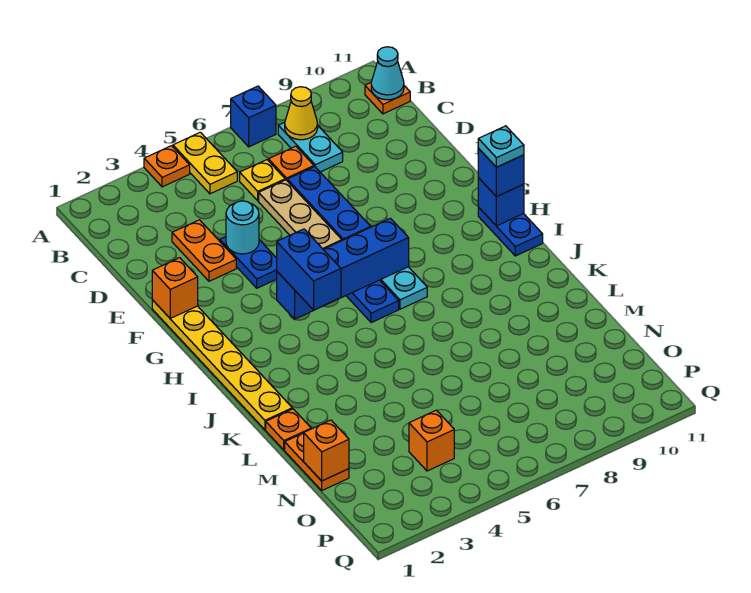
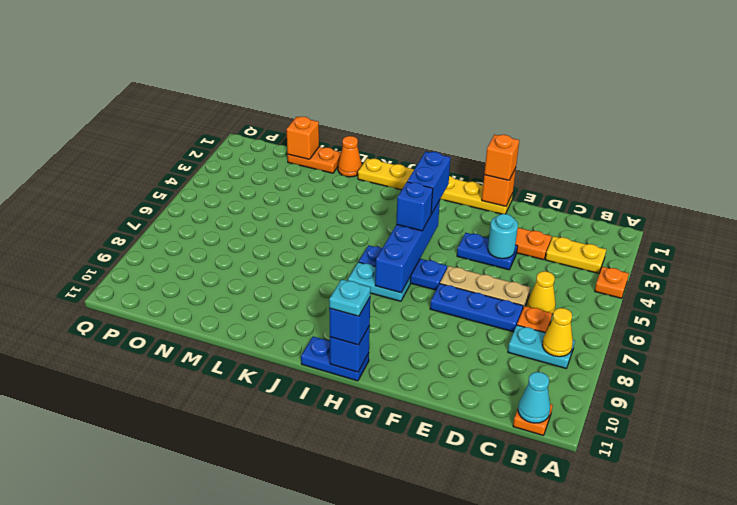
yellow plate A5:B5 level 1 -> yellow plate B3:C3 level 1
blue brick A7 level 1 -> blue brick H5 level 3
yellow plate C6 level 1 -> yellow cone C6 level 1
blue brick H4:I4 level 3 -> blue brick H3:H4 level 3
orange plate L1 level 1 -> orange cone L1 level 1
orange brick O4 level 1 -> orange brick F1 level 3

